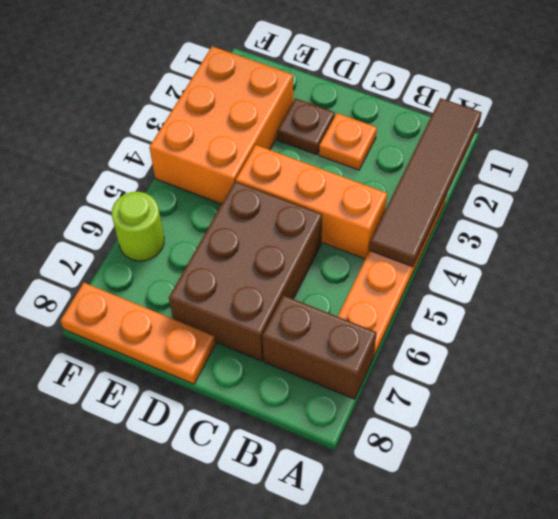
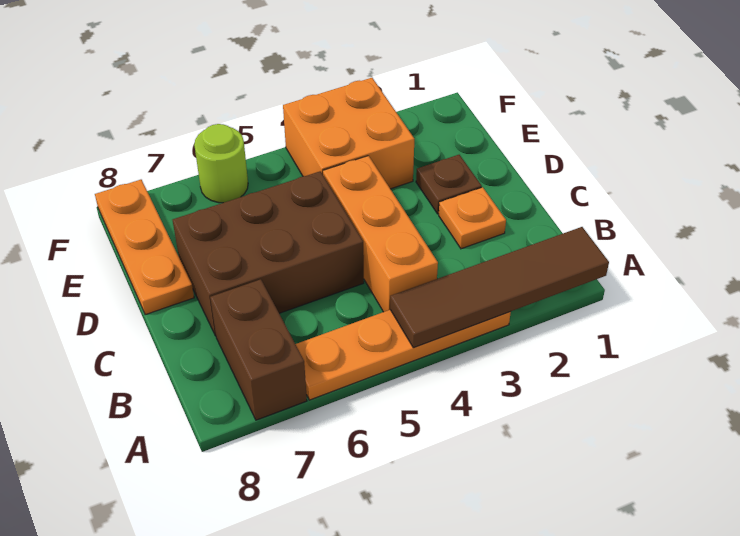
orange brick E2:F4 level 1 -> orange brick E3:F4 level 1

